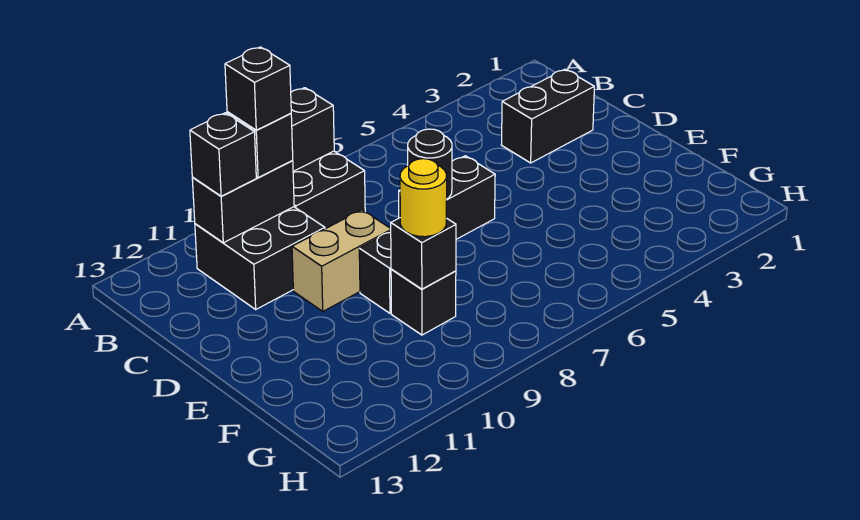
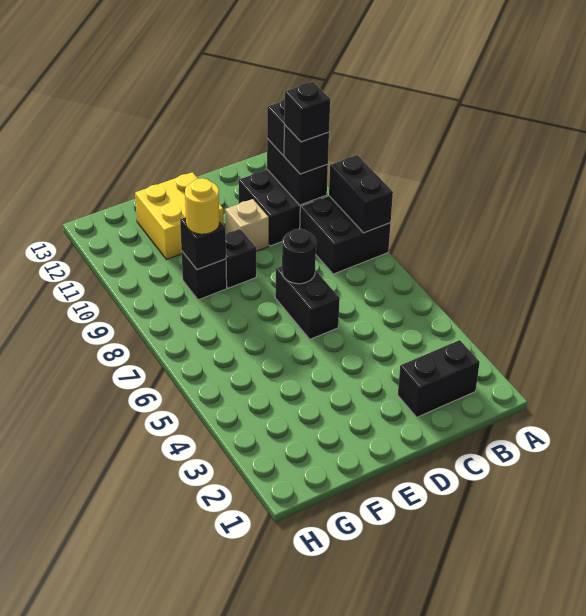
black brick C2:C3 level 1 -> black brick B2:C2 level 1
tan brick D9:D10 level 1 -> tan brick D10 level 1
none -> yellow brick E11:F12 level 1

